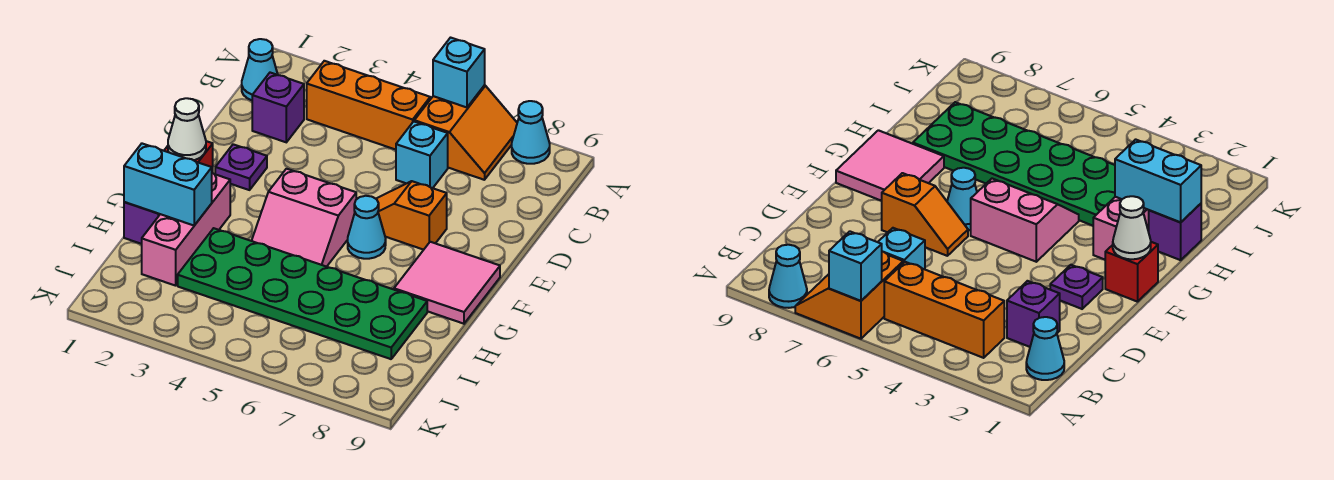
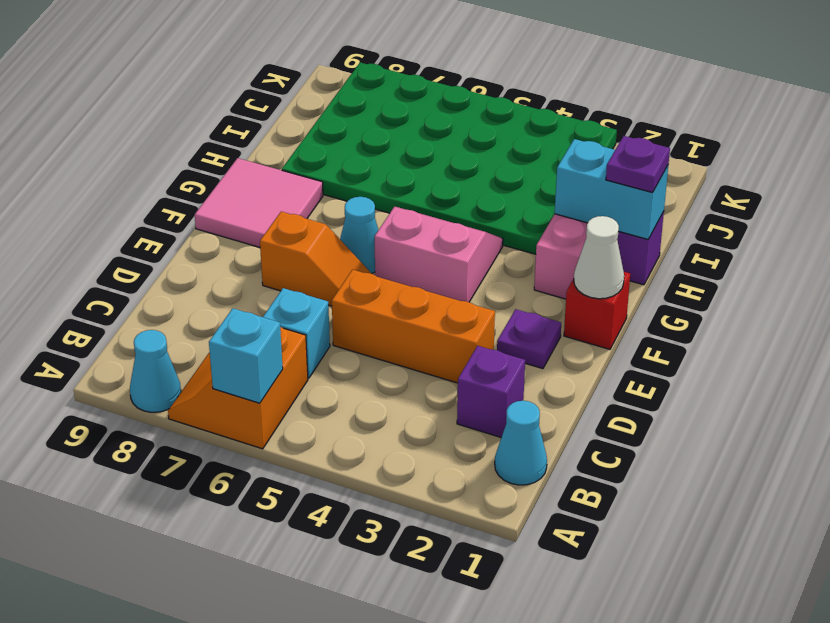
orange brick B3:B5 level 1 -> orange brick D3:D5 level 1
none -> purple plate H1 level 3
green plate H3:I8 level 1 -> green plate H3:K8 level 1

